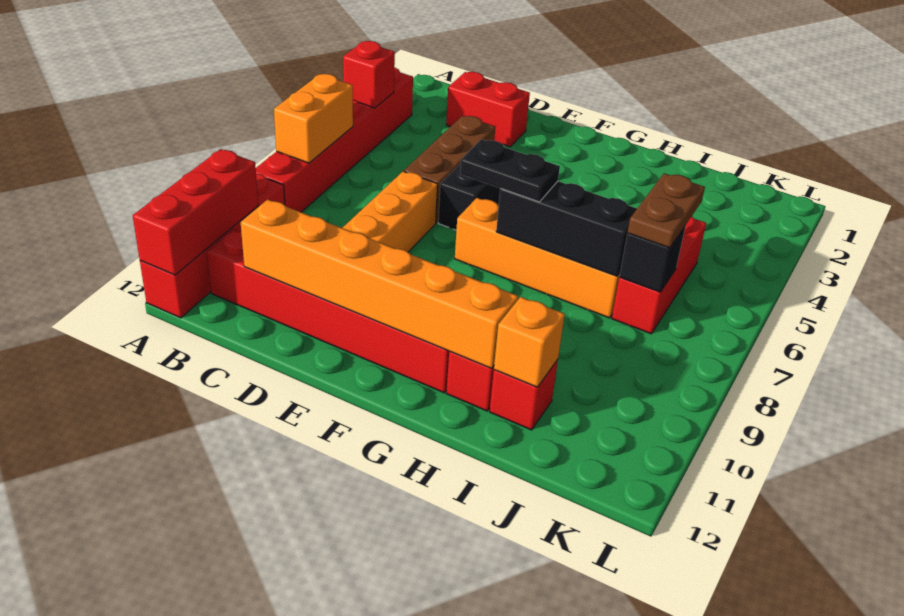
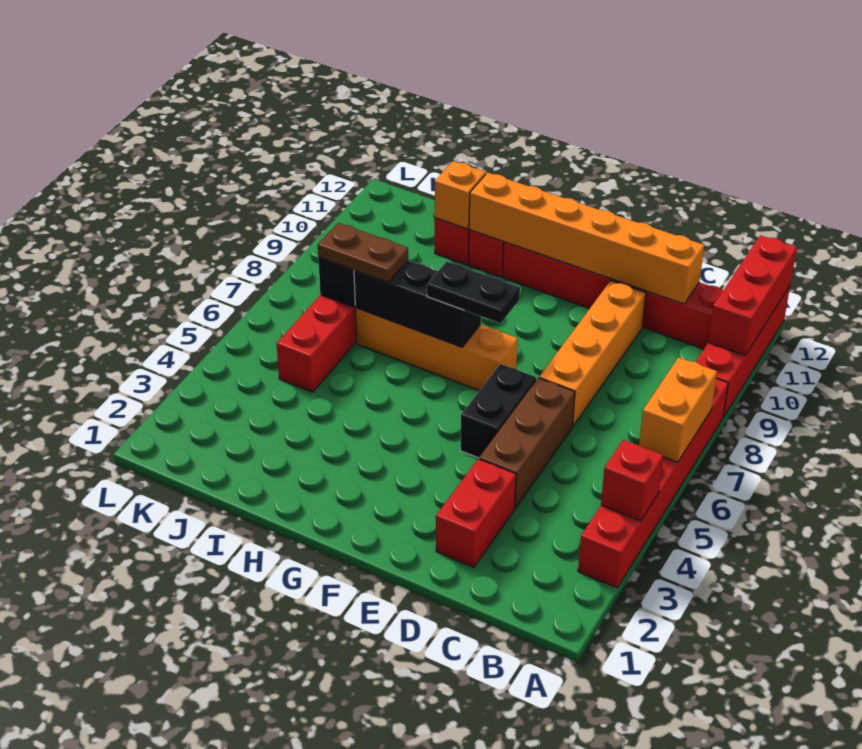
red brick C2:D2 level 1 -> red brick D2:D3 level 1
brown plate J6:J7 level 3 -> brown plate I7:J7 level 3

